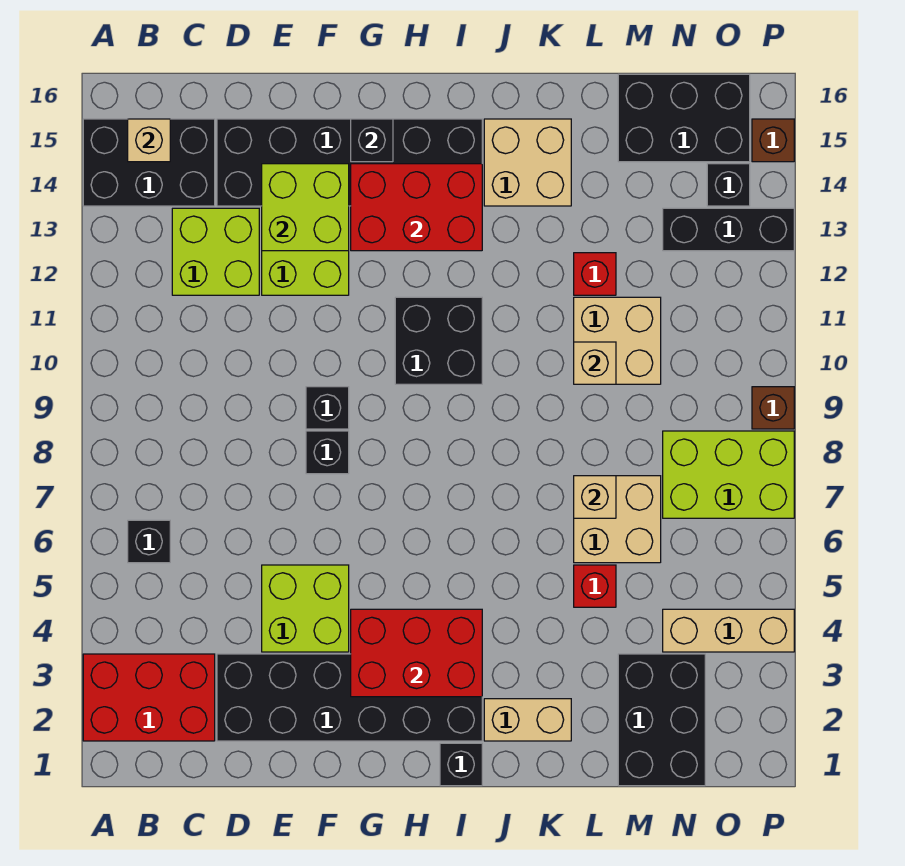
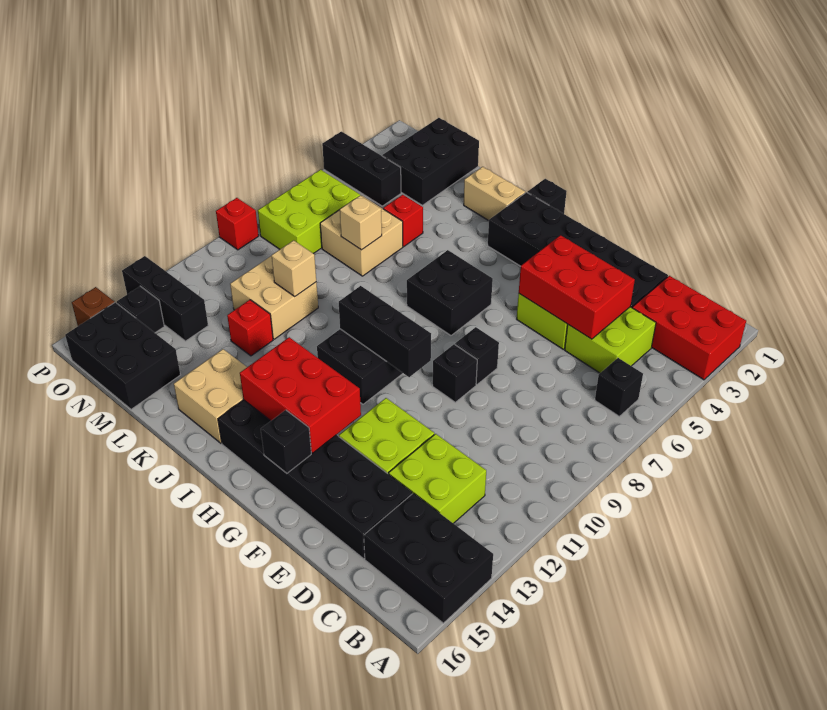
tan brick B15 level 2 -> none
lime brick E13:F14 level 2 -> lime brick C4:D5 level 1
red brick G3:I4 level 2 -> red brick D4:F5 level 2
none -> black brick G10:I10 level 2
none -> black brick H6:I7 level 1
tan brick N4:P4 level 1 -> black brick N4:P4 level 1
lime brick N7:P8 level 1 -> lime brick N6:O8 level 1
brown brick P9 level 1 -> red brick P9 level 1

